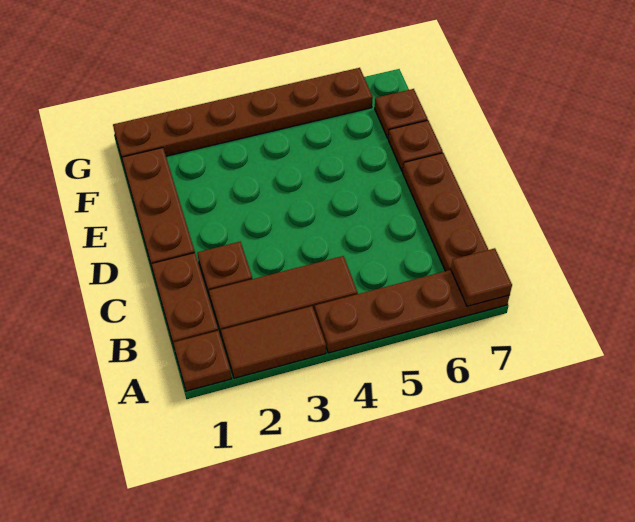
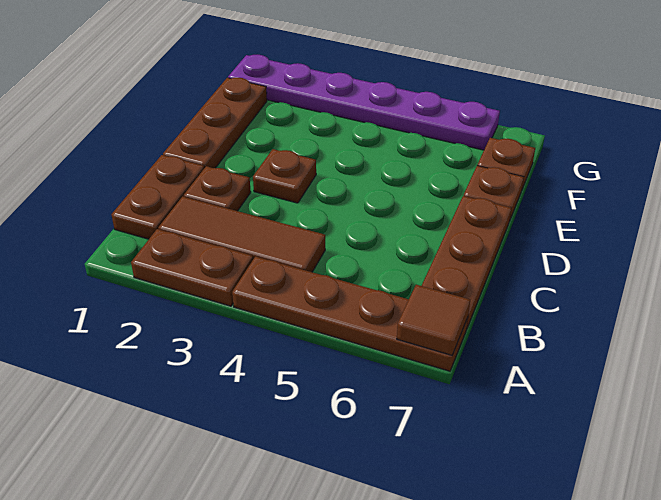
brown plate A1 level 1 -> brown plate D3 level 1
brown tile A2:A3 level 1 -> brown plate A2:A3 level 1
brown plate G1:G6 level 1 -> purple plate G1:G6 level 1

